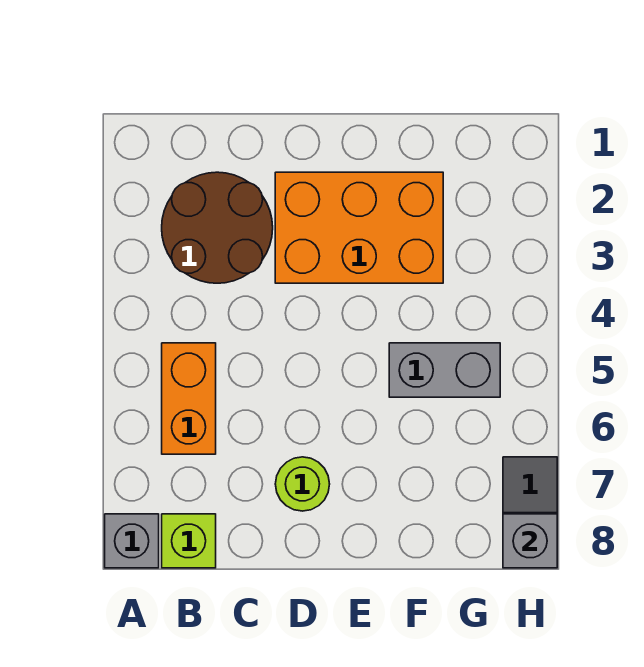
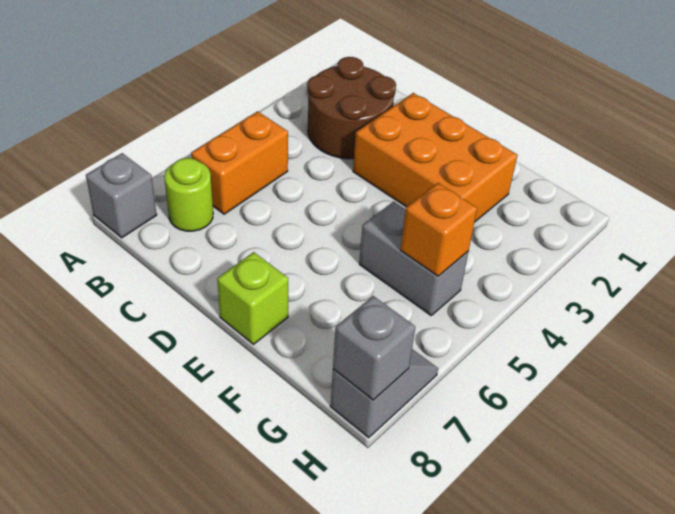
lime brick B8 level 1 -> lime brick E8 level 1
lime round brick D7 level 1 -> lime round brick B7 level 1
none -> orange brick G5 level 2

